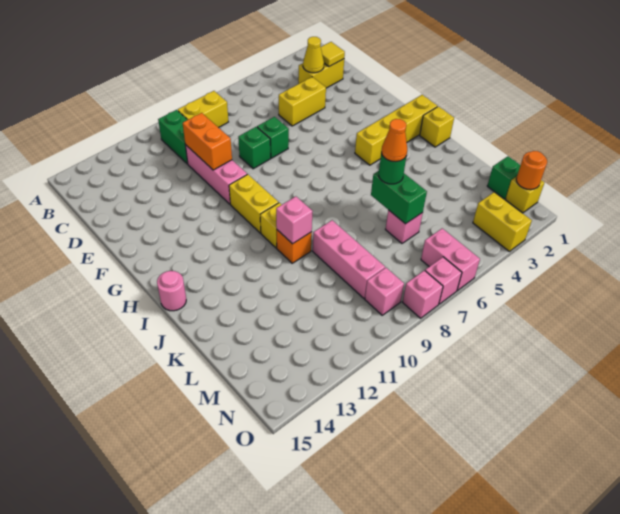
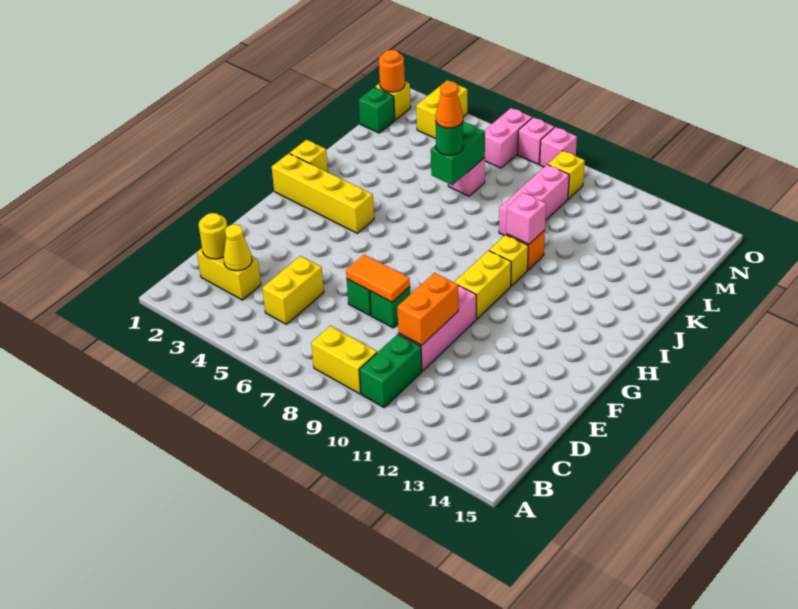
yellow tile C2 level 2 -> yellow round brick C2 level 2
yellow brick D4:D5 level 1 -> yellow brick C5:D5 level 1
none -> orange tile E7:E8 level 2
pink round brick I15 level 1 -> none
pink brick N9 level 1 -> yellow brick N9 level 1

